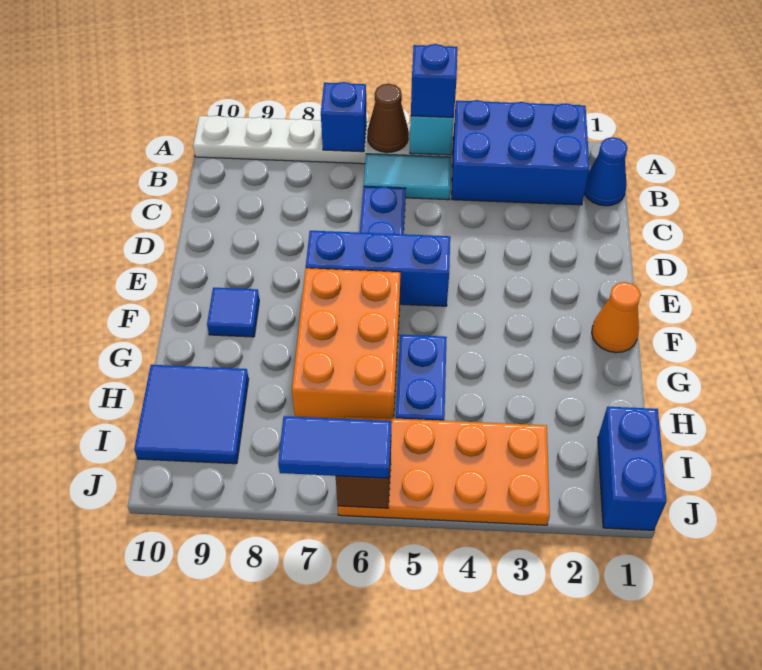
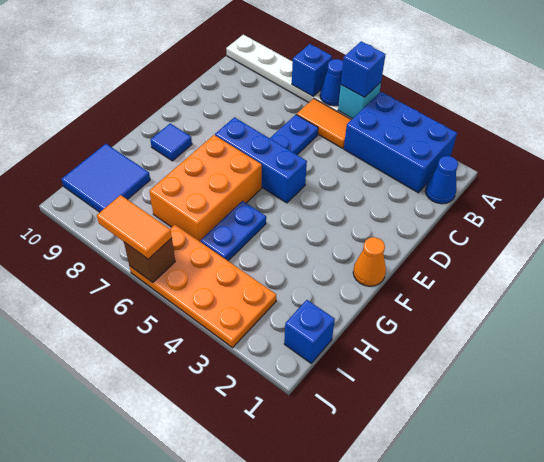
brown cone A6 level 2 -> blue cone A6 level 2
cyan tile B5:B6 level 1 -> orange tile B5:B6 level 1
blue brick I1:J1 level 1 -> blue brick I1 level 1
blue tile J6:J7 level 3 -> orange tile J6:J7 level 3

